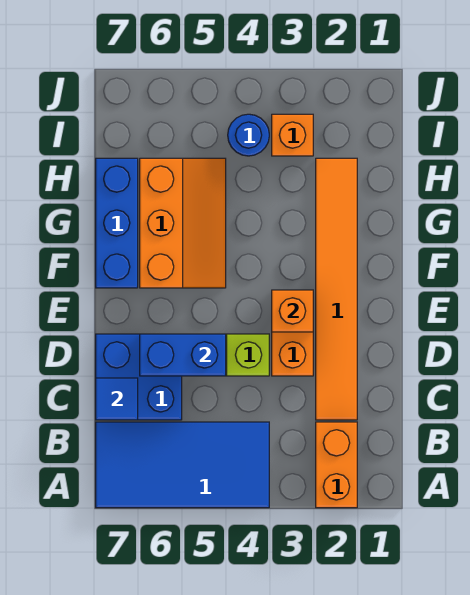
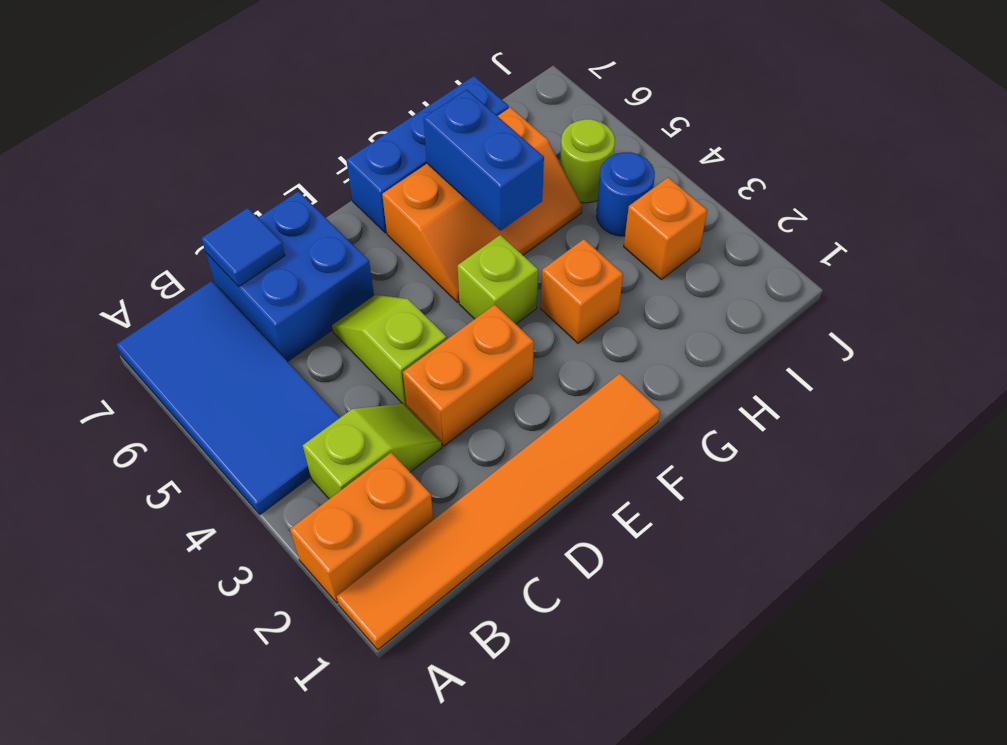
none -> lime slope B3:C3 level 1 top B
orange tile C2:H2 level 1 -> orange tile A1:F1 level 1
blue brick D5:D6 level 2 -> blue brick G5:G6 level 2
orange brick E3 level 2 -> orange brick G3 level 1
none -> lime brick F4 level 1
none -> lime round brick I5 level 1

